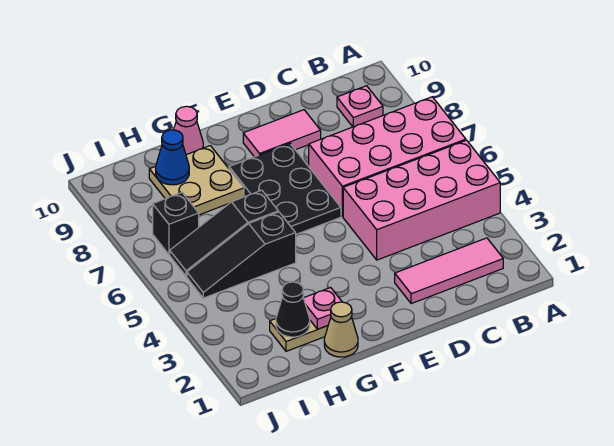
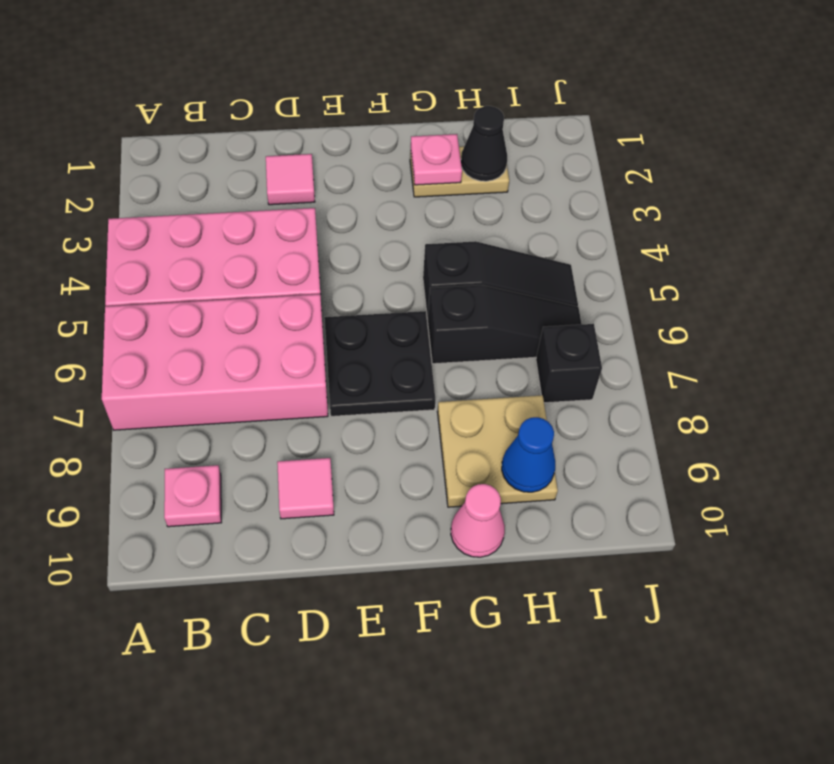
pink tile B2:D2 level 1 -> pink tile D2 level 1
pink tile D9:E9 level 1 -> pink tile D9 level 1
black plate E6:F8 level 1 -> black plate E6:F7 level 1
tan cone G1 level 1 -> none

